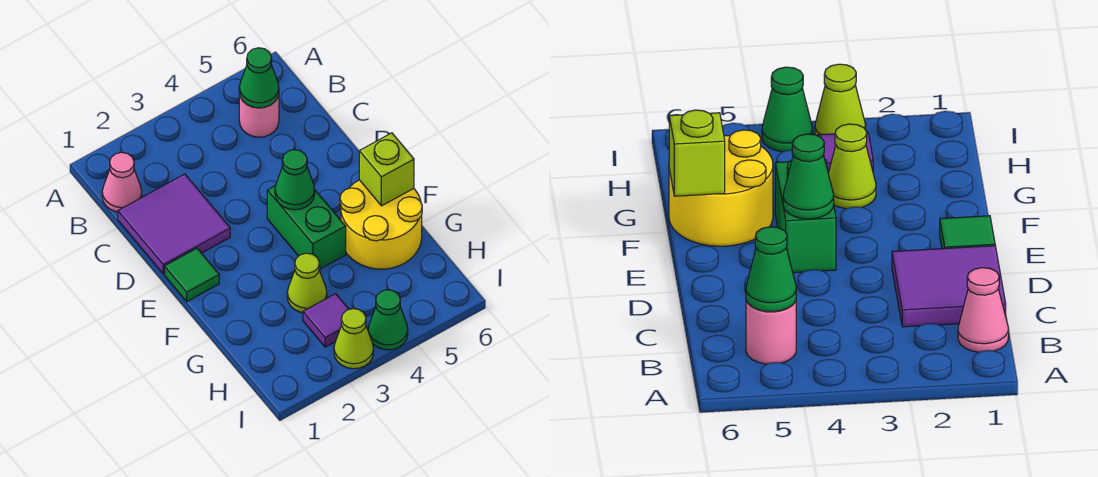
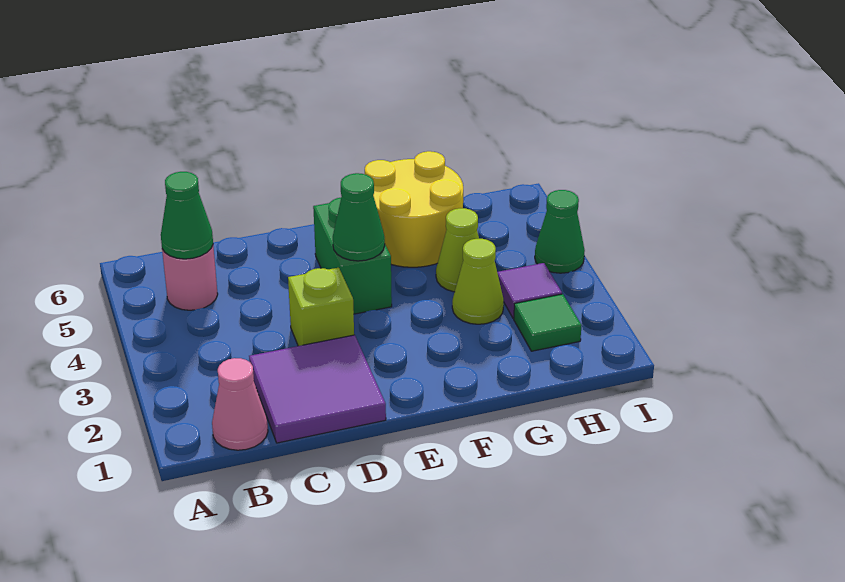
green tile E1 level 1 -> green tile H2 level 1
green brick E4:F4 level 1 -> green brick E4:E5 level 1
lime brick F6 level 2 -> lime brick D3 level 1
lime cone I3 level 1 -> lime cone G4 level 1

